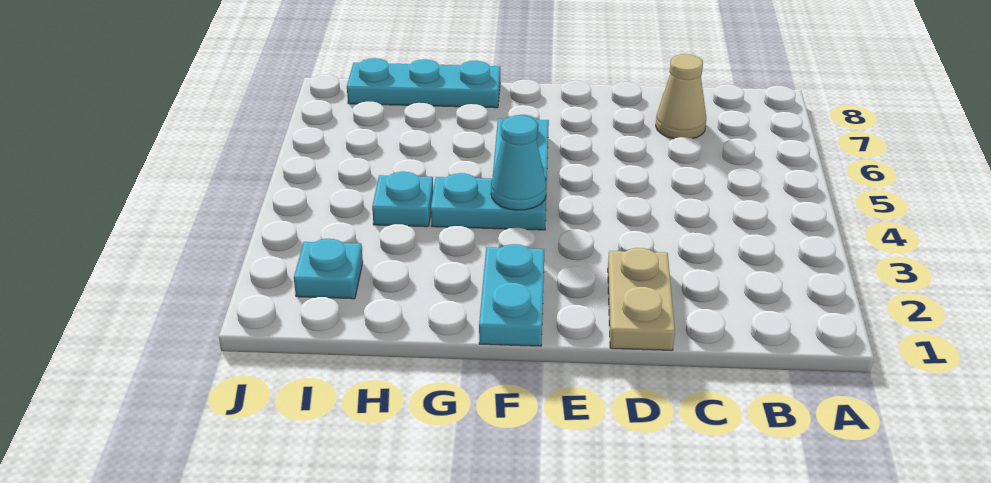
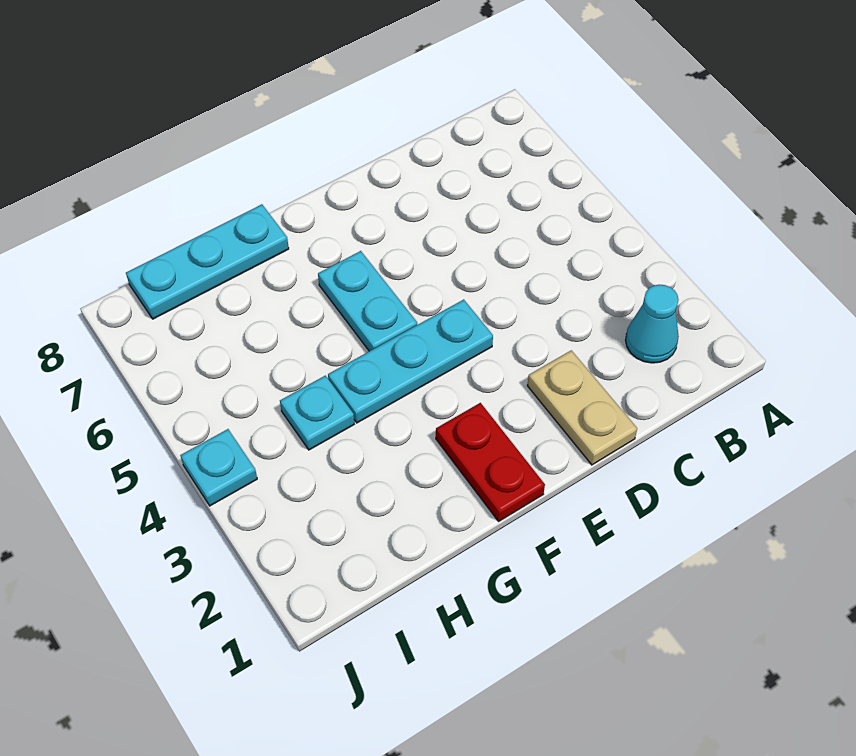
tan cone C7 level 1 -> none
cyan plate F1:F2 level 1 -> red plate F1:F2 level 1
cyan plate F4:G4 level 1 -> cyan plate E4:G4 level 1
cyan cone F4 level 2 -> cyan cone B2 level 1
cyan plate I2 level 1 -> cyan plate J4 level 1

